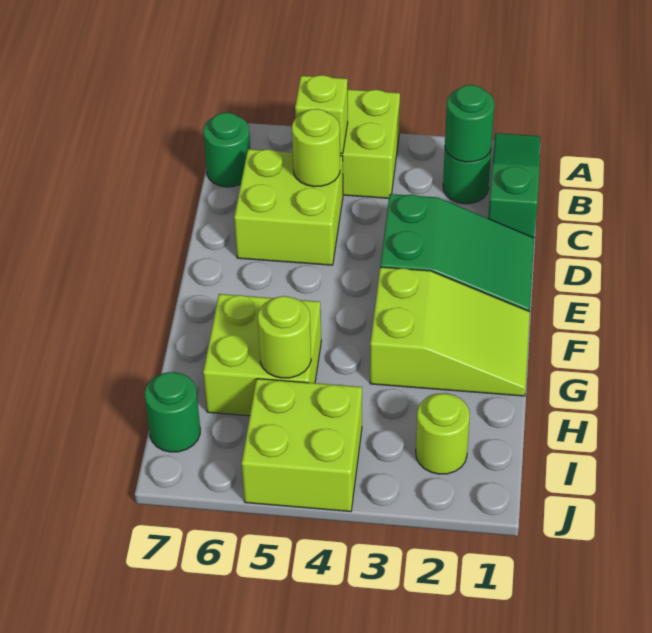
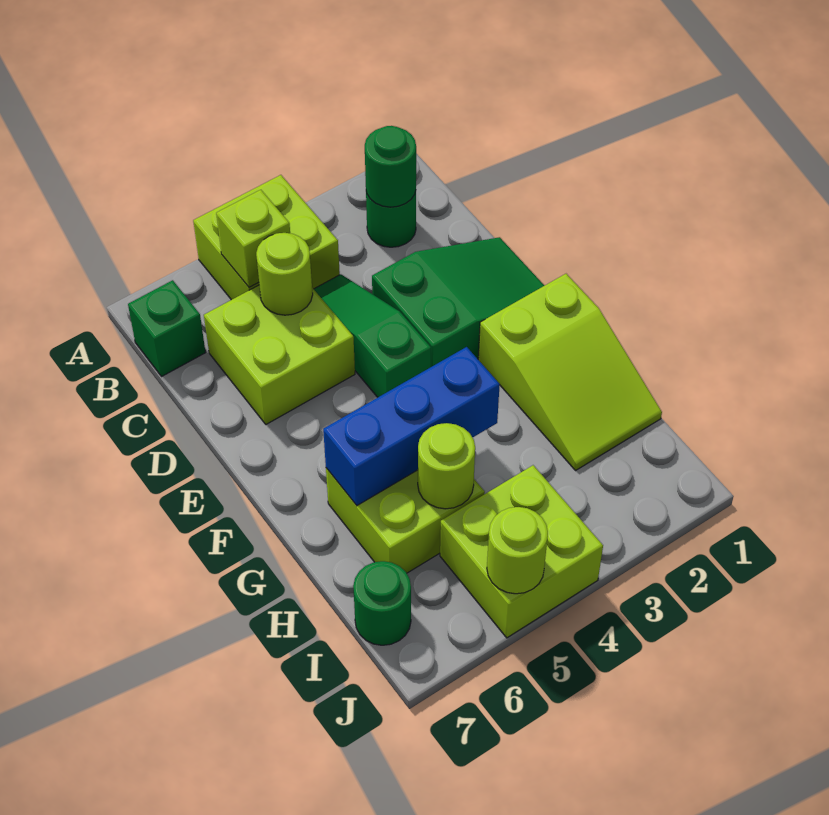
green slope A1:C1 level 1 top C -> green slope C4:E4 level 1 top E
green round brick B7 level 1 -> green brick B7 level 1
lime slope F1:G3 level 1 top 3 -> lime slope F1:H2 level 1 top F
none -> blue brick G4:G6 level 2
lime round brick I2 level 1 -> lime round brick J5 level 2

